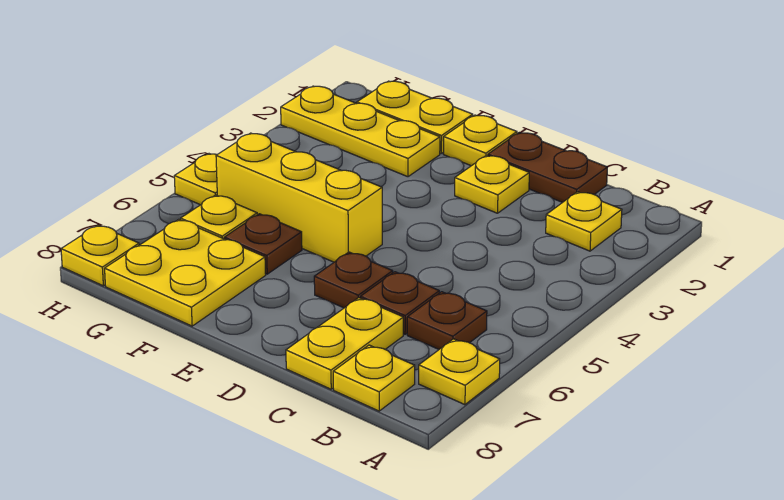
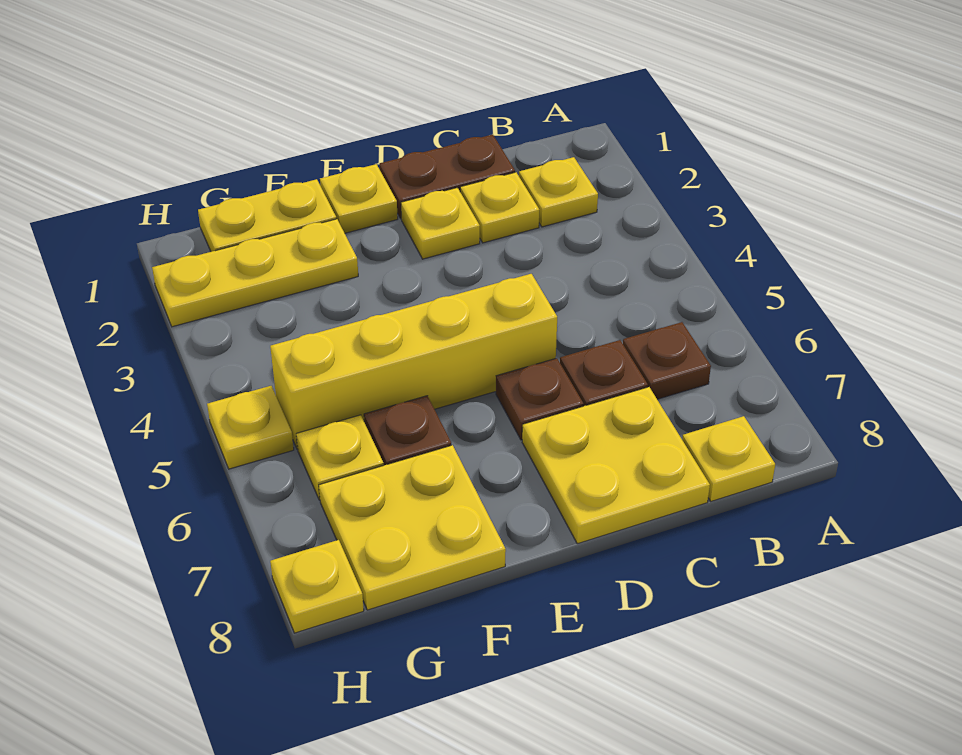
yellow plate A7 level 1 -> yellow plate C2 level 1
yellow plate C7:C8 level 1 -> yellow plate C7:D8 level 1
yellow brick E5:G5 level 1 -> yellow brick D5:G5 level 1

